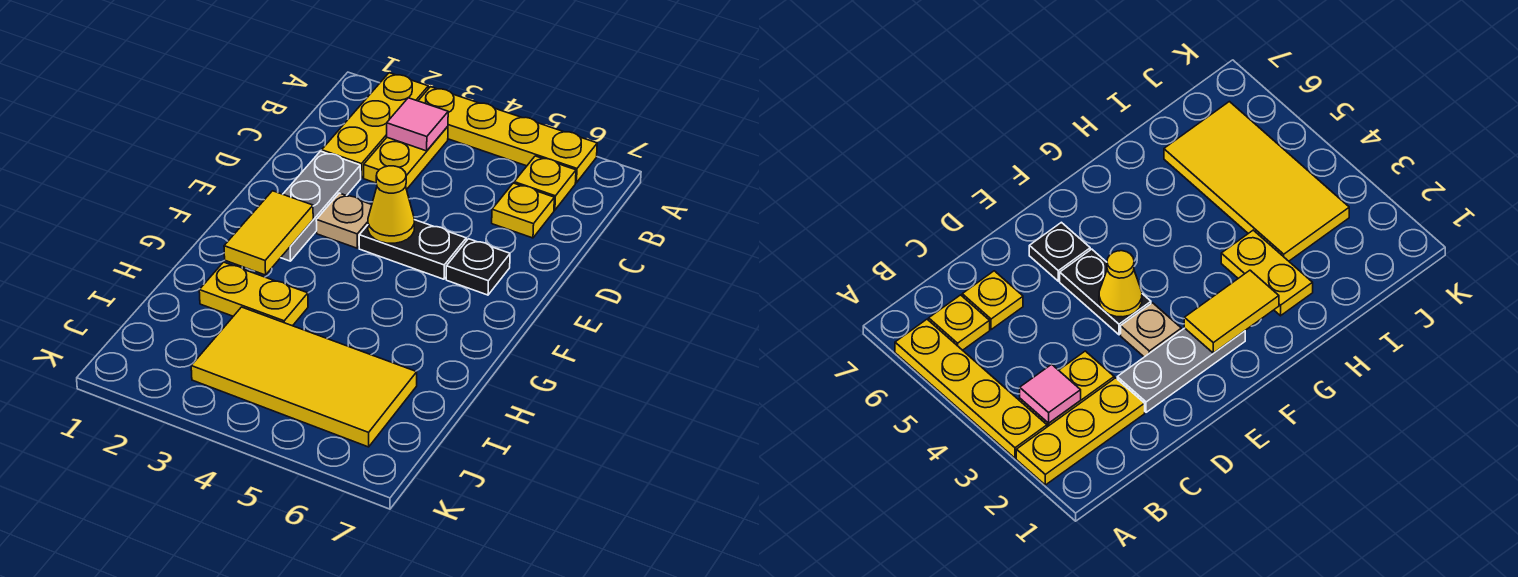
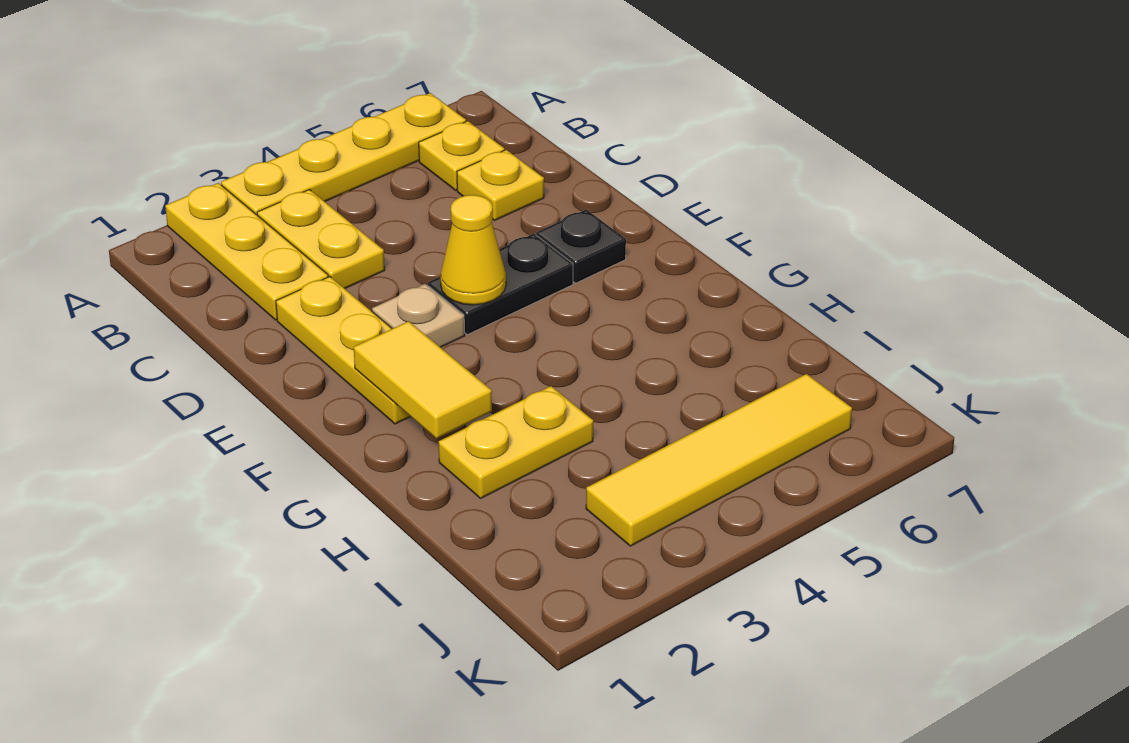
pink tile B3 level 2 -> none
grey plate D2:F2 level 1 -> yellow plate D2:F2 level 1
yellow tile I3:J6 level 1 -> yellow tile J3:J6 level 1

